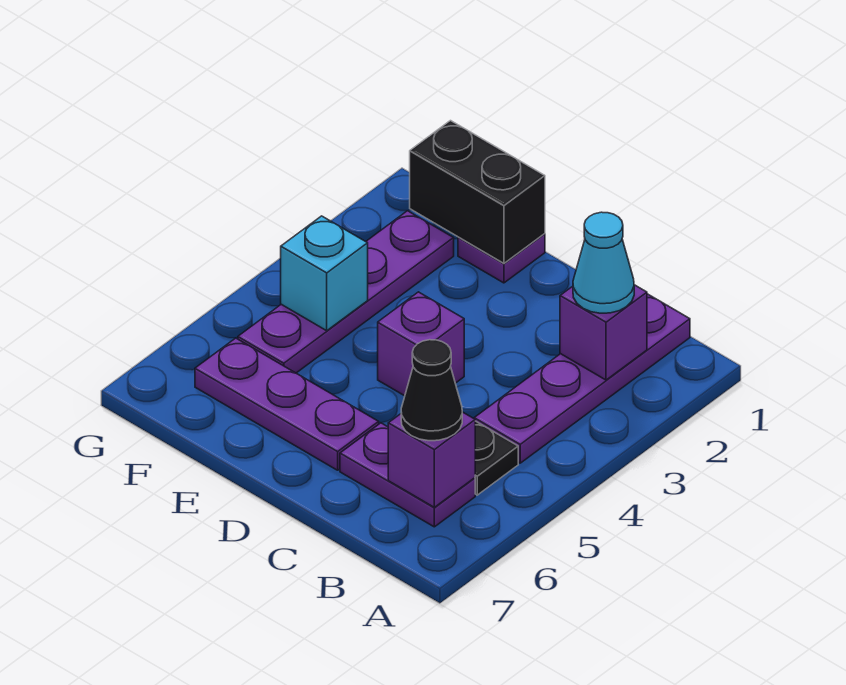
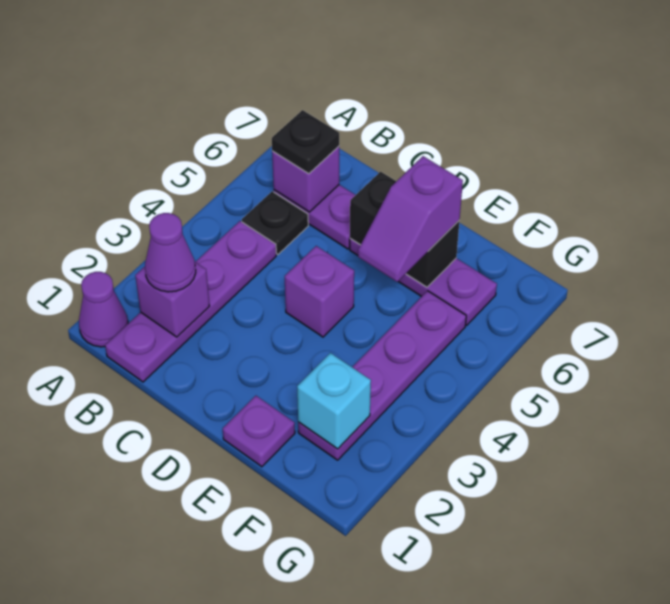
none -> purple cone A1 level 1
cyan cone B2 level 3 -> purple cone B2 level 3
black cone B6 level 3 -> black plate B6 level 3
black brick E1:F1 level 2 -> black brick D6:E6 level 2
none -> purple slope E5:E6 level 3 top 6
cyan brick F4 level 2 -> cyan brick F2 level 2

